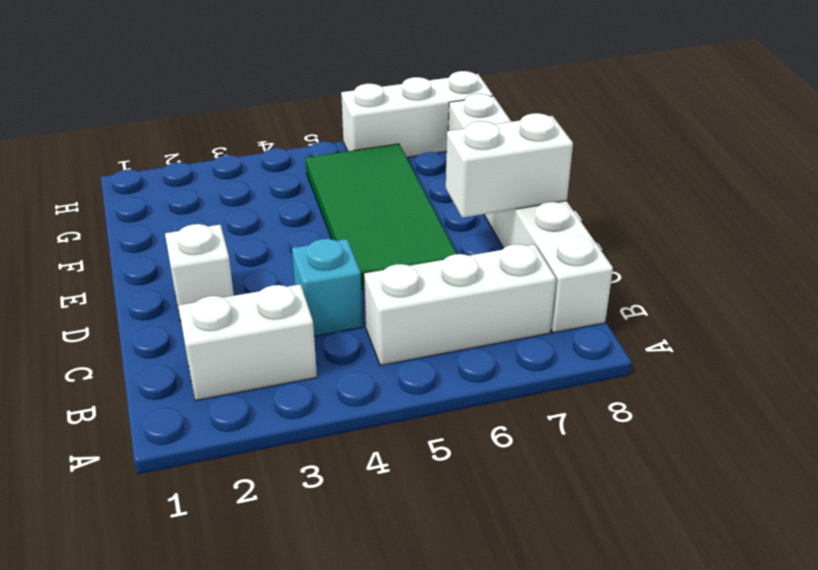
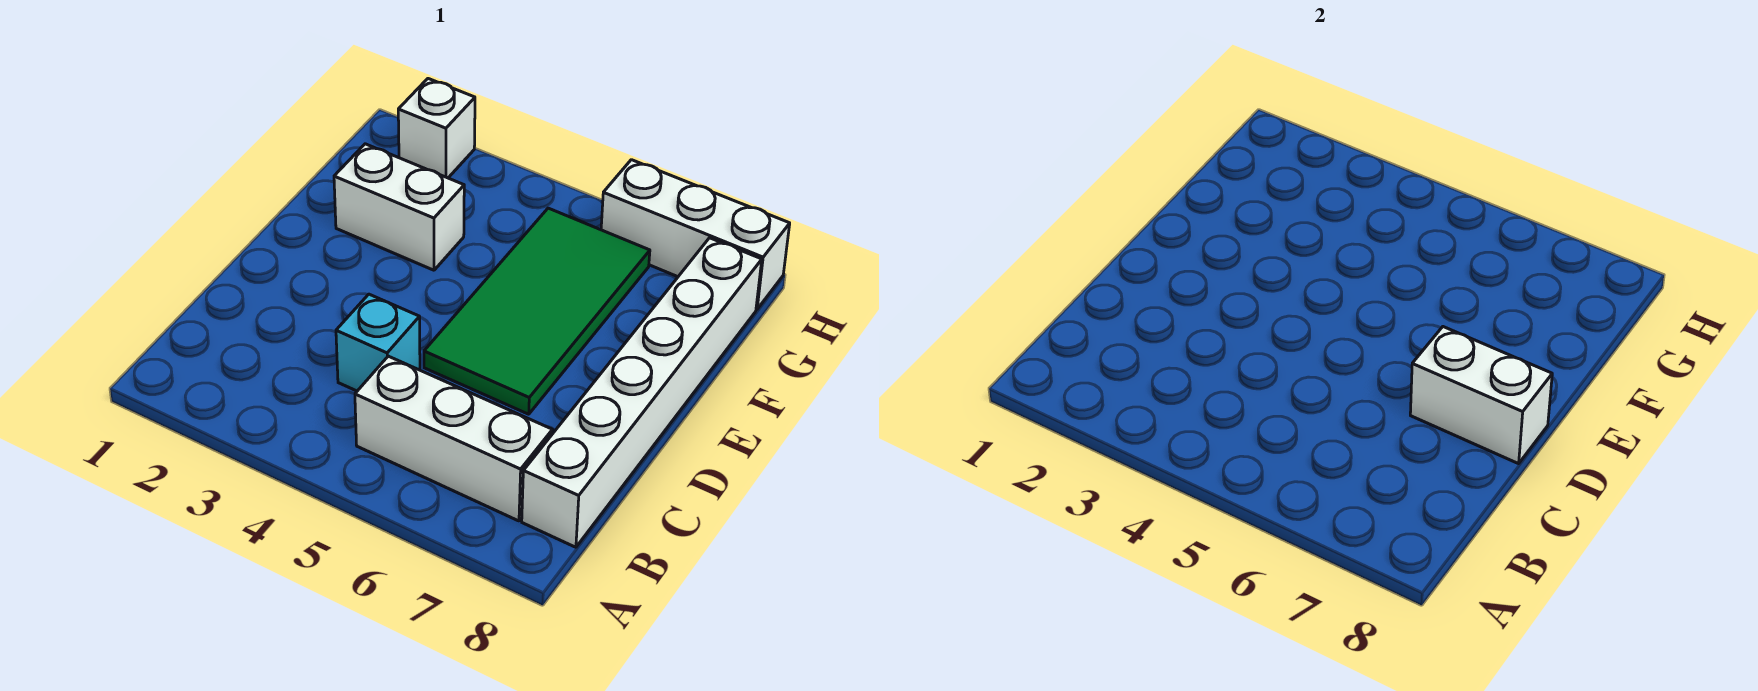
white brick B2:B3 level 1 -> white brick F2:F3 level 1
white brick D2 level 1 -> white brick H2 level 1

